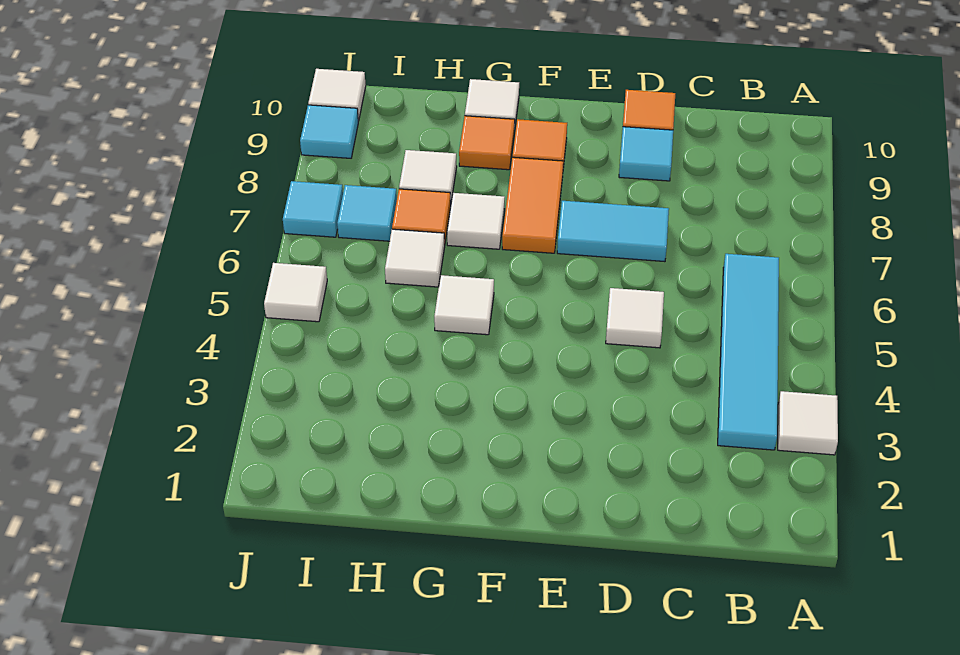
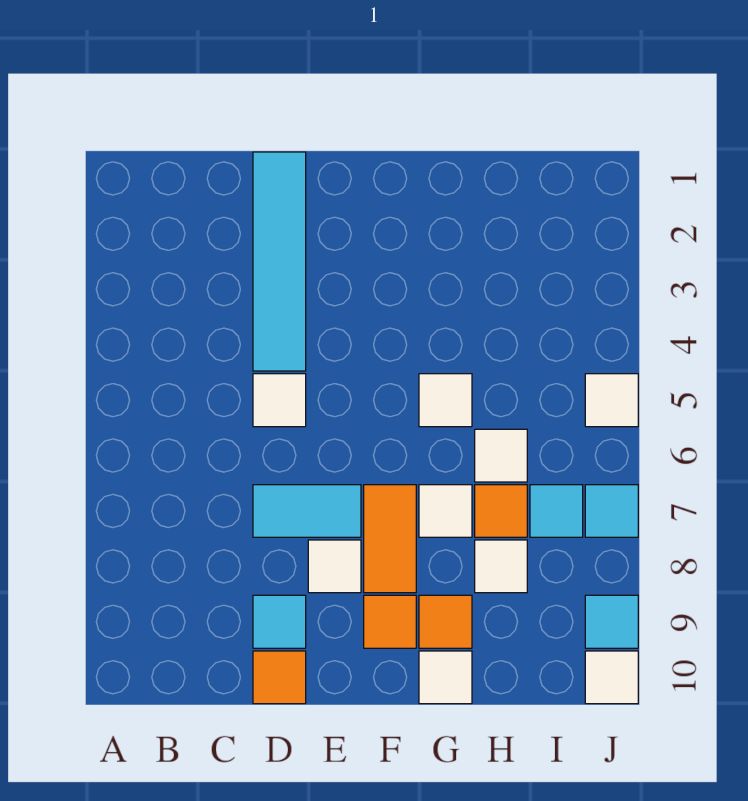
white tile A3 level 1 -> white tile E8 level 1
cyan tile B3:B6 level 1 -> cyan tile D1:D4 level 1

